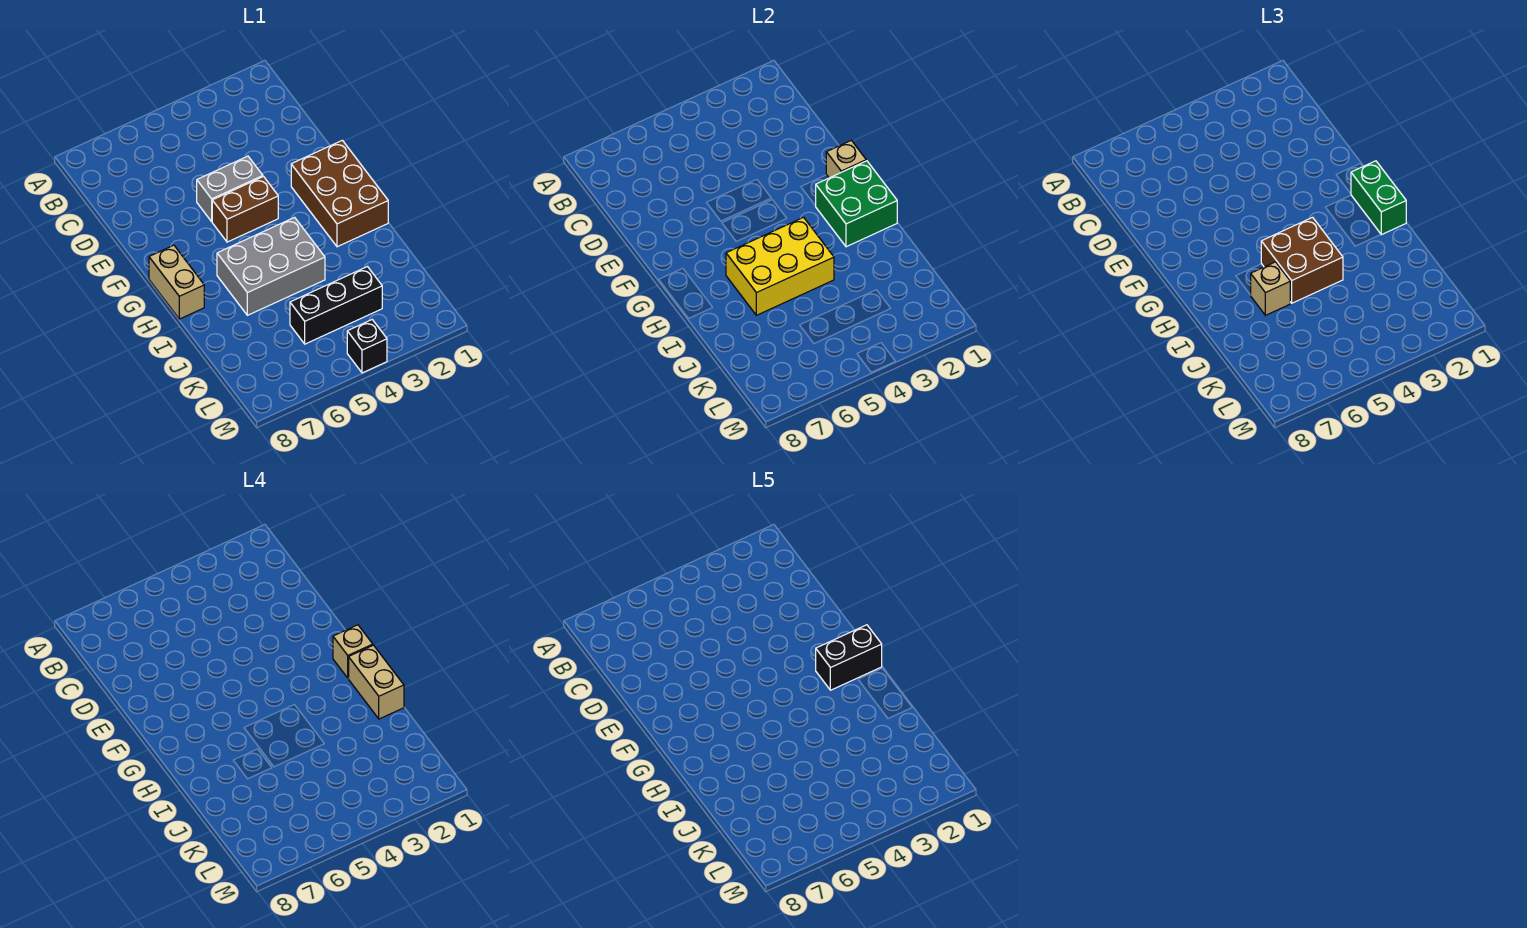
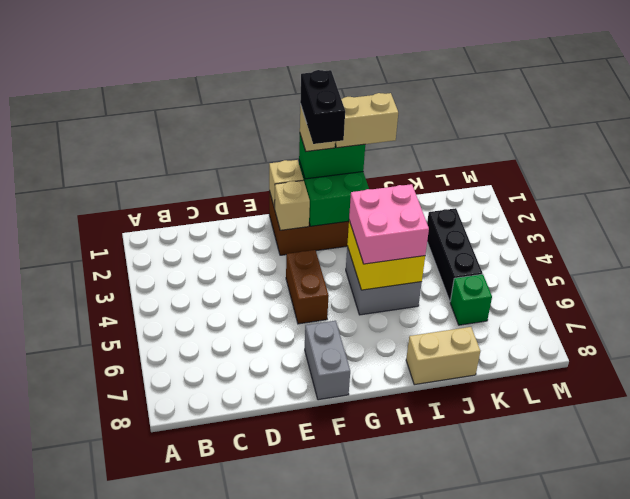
grey brick E4:E5 level 1 -> grey brick F7:F8 level 1
tan brick G8:H8 level 1 -> tan brick I8:J8 level 1
grey brick H4:I6 level 1 -> grey brick H4:I5 level 1
yellow brick H4:I6 level 2 -> yellow brick H4:I5 level 2
brown brick H4:I5 level 3 -> pink brick H4:I5 level 3
tan brick I6 level 3 -> tan brick F2 level 2
none -> green brick K6 level 1
black brick M4 level 1 -> none

